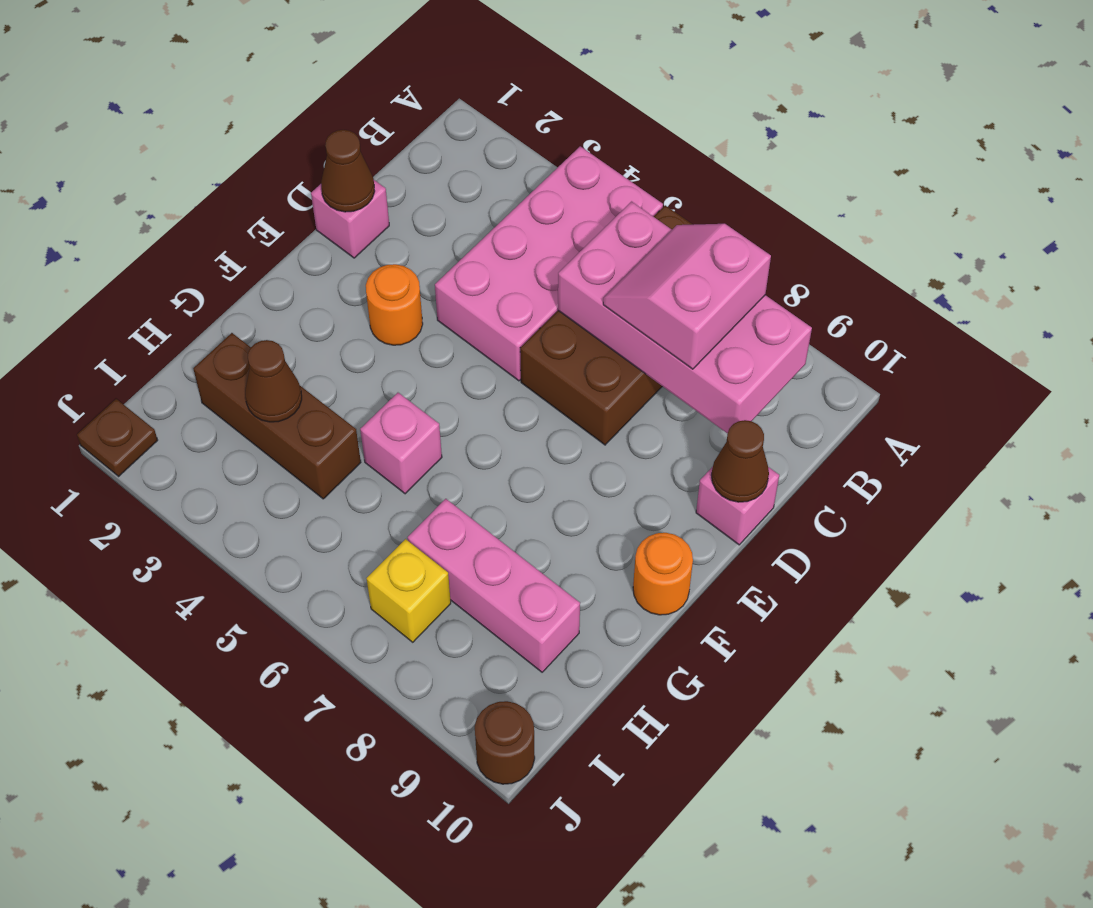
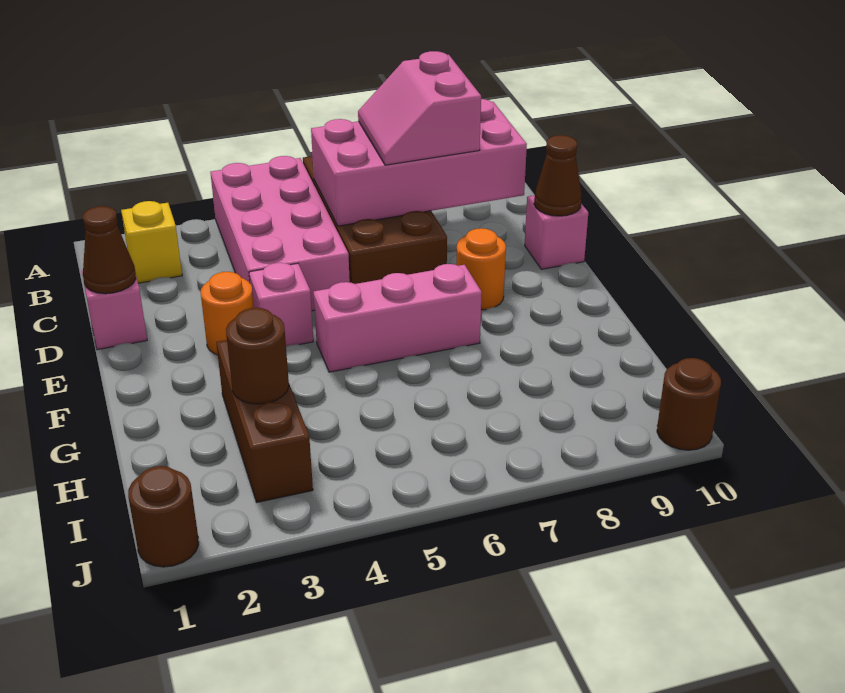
orange round brick F10 level 1 -> orange round brick E8 level 1
pink brick G5 level 1 -> pink brick E4 level 1
brown brick H2:H4 level 1 -> brown brick G3:I3 level 1
brown cone H3 level 2 -> brown round brick H3 level 2
pink brick H7:H9 level 1 -> pink brick F5:F7 level 1
yellow brick I7 level 1 -> yellow brick B2 level 1
brown plate J1 level 1 -> brown round brick J1 level 1

